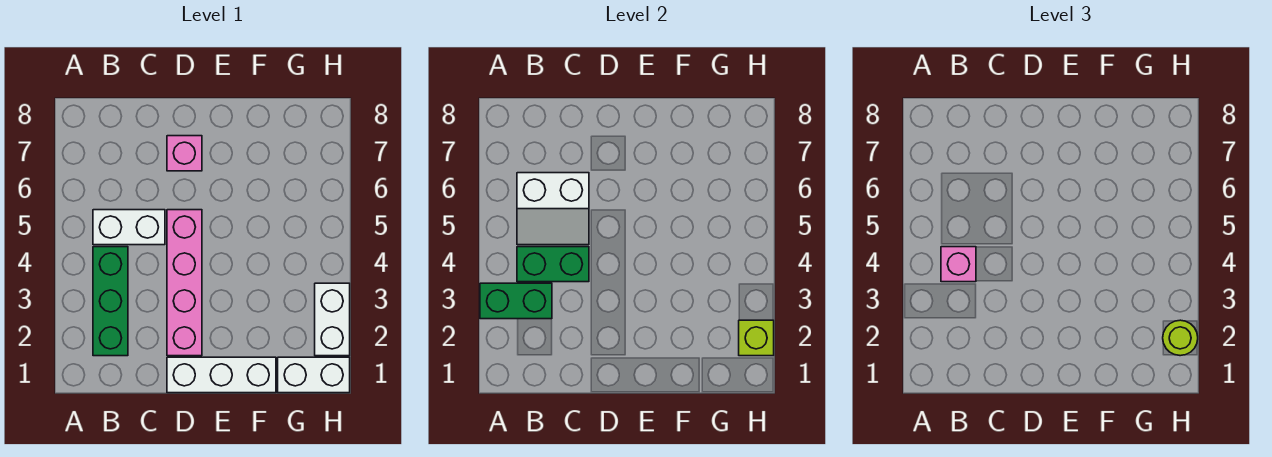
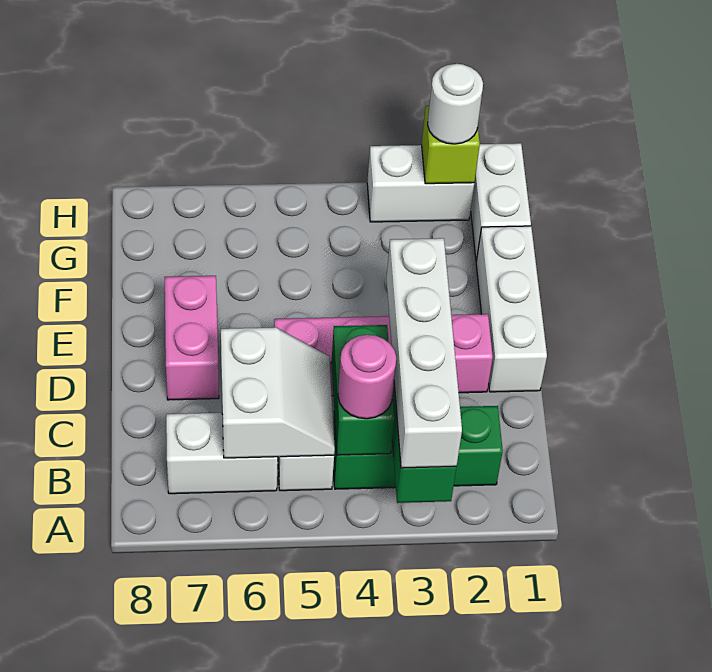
none -> white brick A3:D3 level 3
pink brick B4 level 3 -> pink round brick B4 level 3
none -> white brick B6:B7 level 1
pink brick D7 level 1 -> pink brick D7:E7 level 1
lime round brick H2 level 3 -> white round brick H2 level 3

